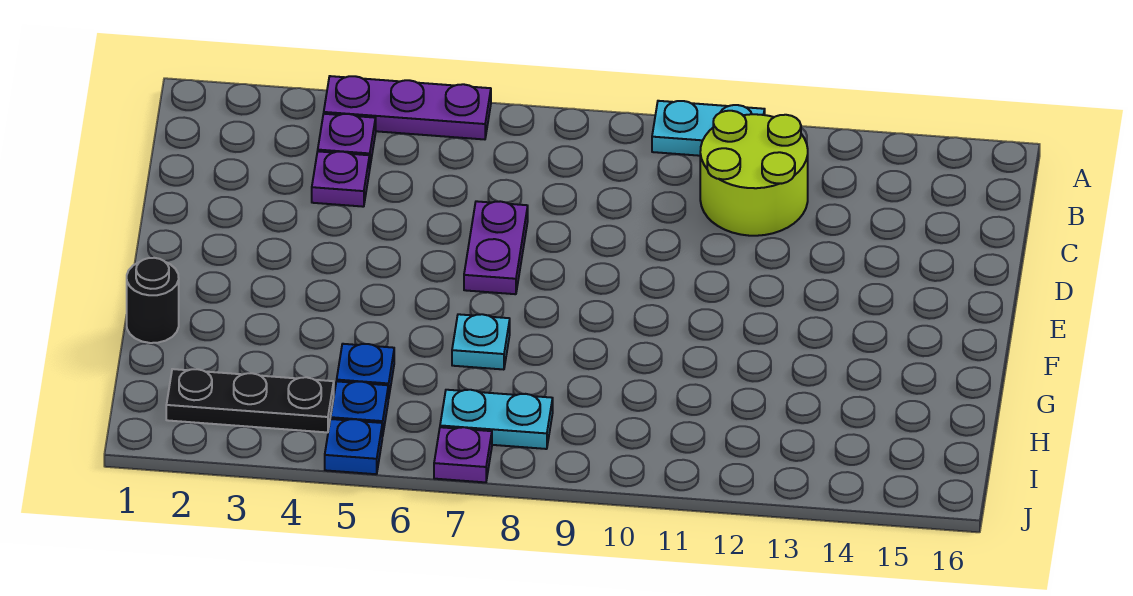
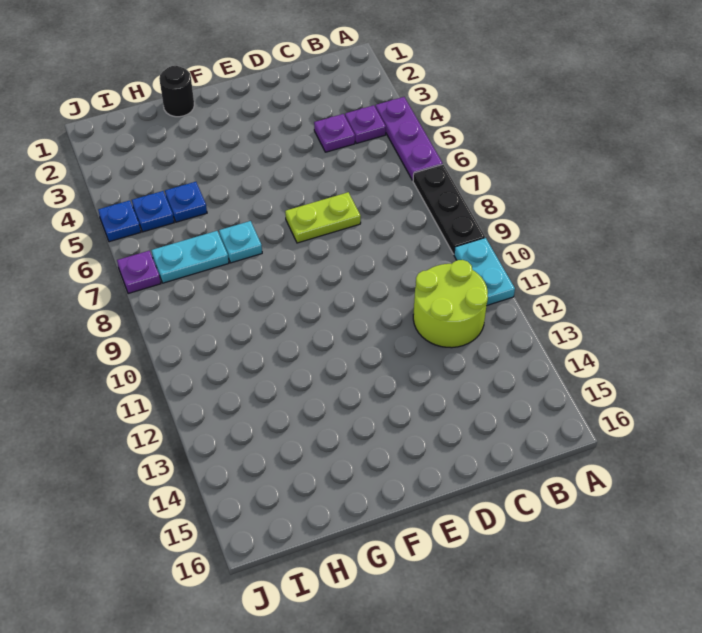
purple plate D7:E7 level 1 -> lime plate D7:E7 level 1
black plate I2:I4 level 1 -> black plate A7:A9 level 1
cyan plate I7:I8 level 1 -> cyan plate H7:I7 level 1

